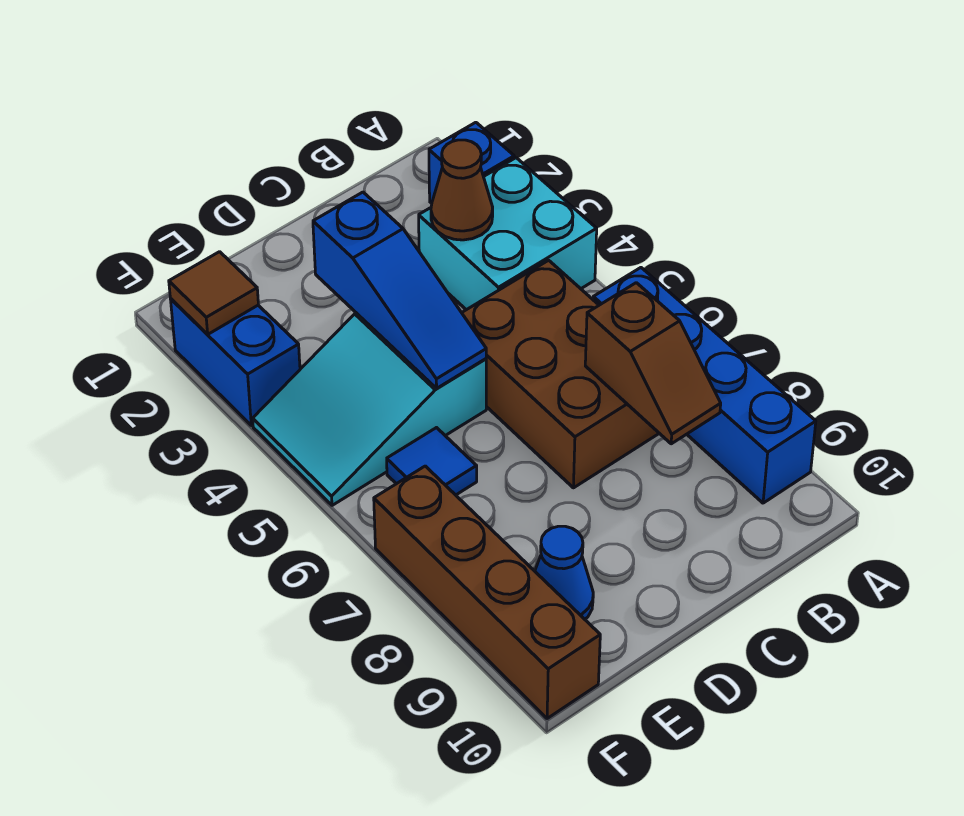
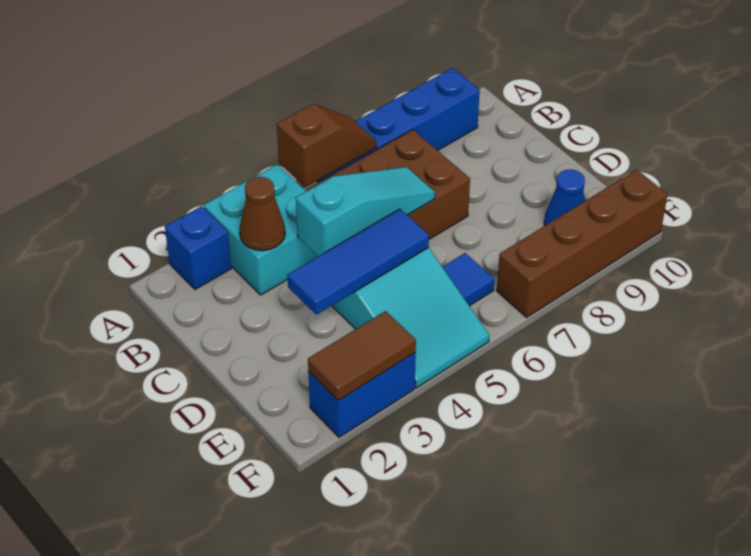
brown slope B7:B8 level 2 top 7 -> brown slope A5:A6 level 2 top 5
none -> cyan slope C4:C6 level 2 top 4
blue slope D3:D5 level 2 top 3 -> blue tile D3:D5 level 2
brown tile F2 level 2 -> brown tile F2:F3 level 2

